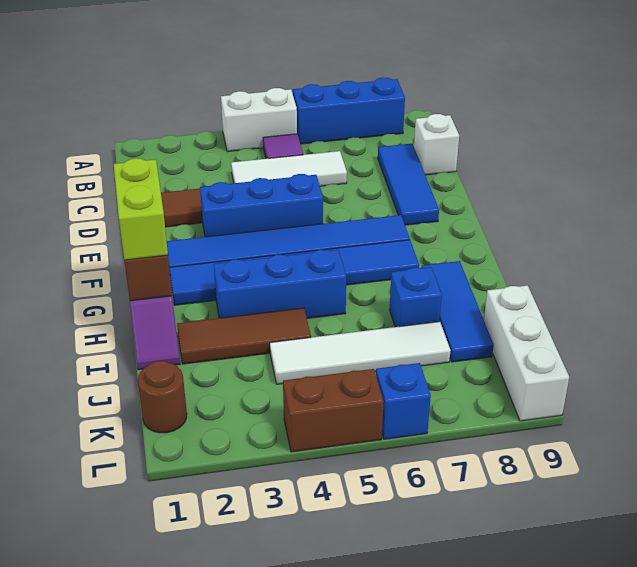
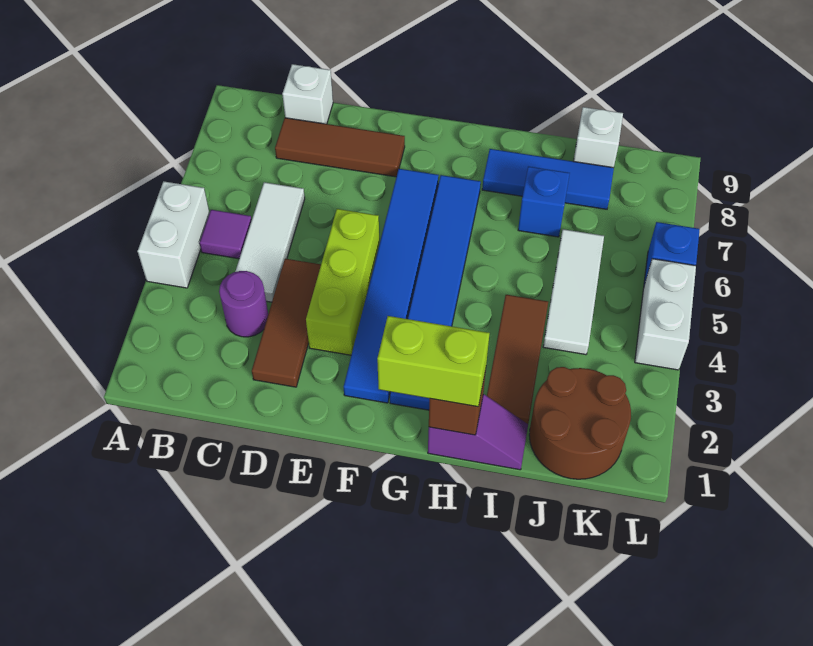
blue brick A6:A8 level 1 -> none
none -> purple round brick C3 level 1
blue tile C8:E8 level 1 -> brown tile C8:E8 level 1
blue brick E3:E5 level 1 -> lime brick E3:E5 level 1
blue brick H3:H5 level 1 -> none
white tile J4:J7 level 1 -> white tile J4:J6 level 1
white brick J9:L9 level 1 -> white brick J9 level 1
brown round brick K1 level 1 -> brown round brick J1:K2 level 1
brown brick L4:L5 level 1 -> white brick L4:L5 level 1

